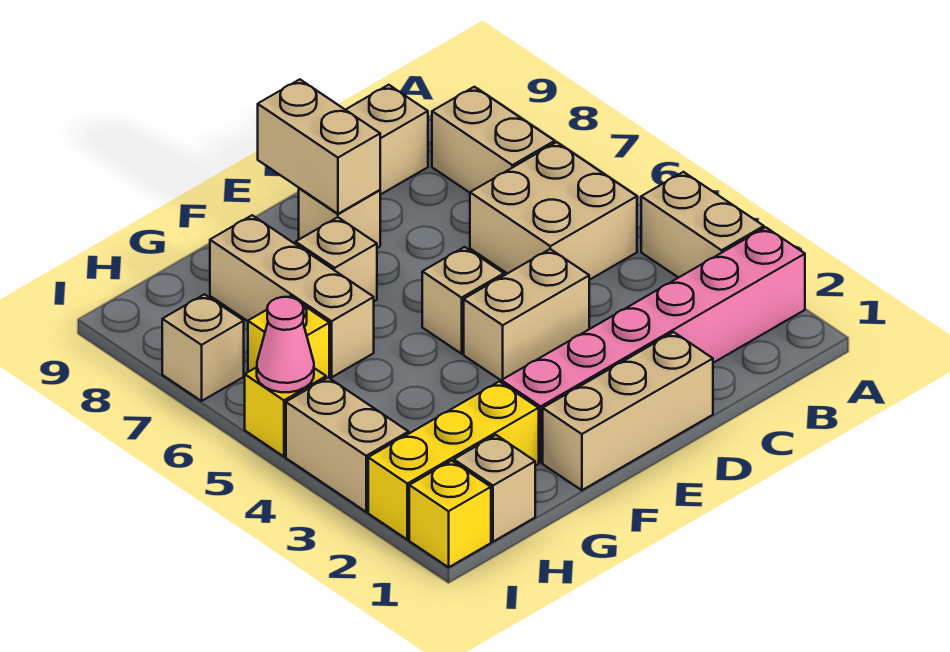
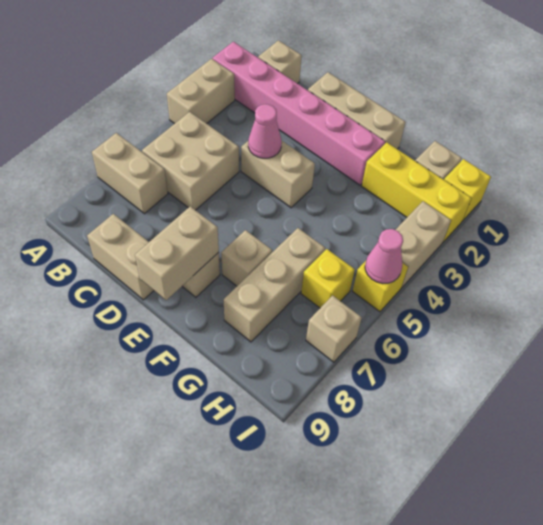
tan brick B7:B8 level 1 -> tan brick A7:B7 level 1
none -> pink cone D4 level 2
tan brick E5 level 1 -> tan brick B1 level 1

